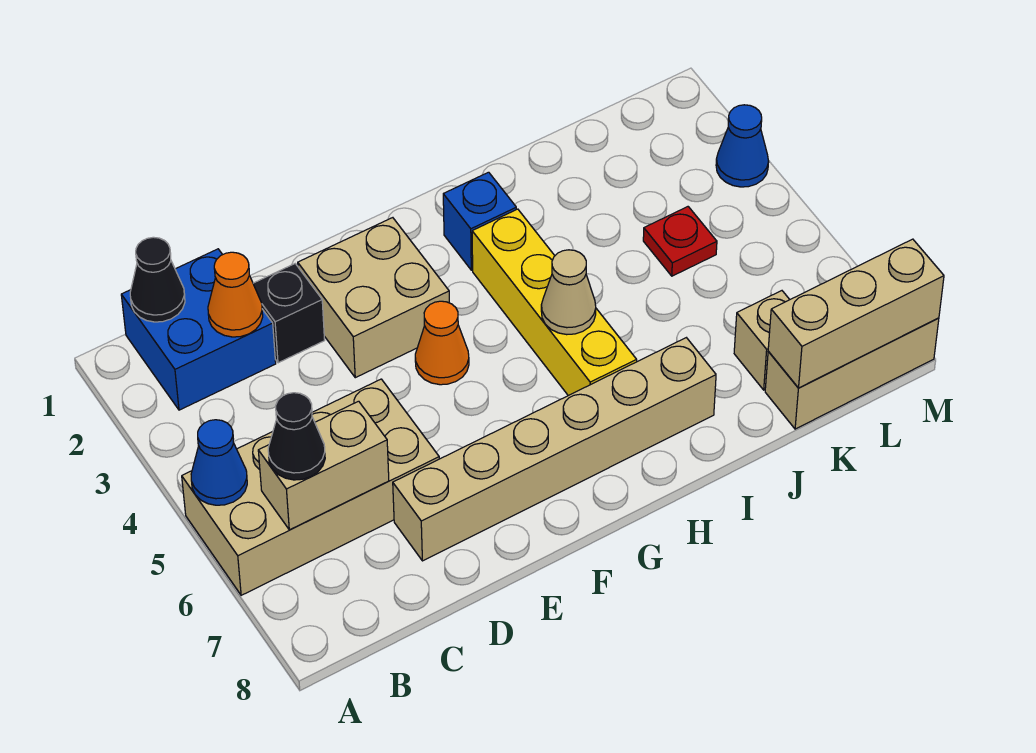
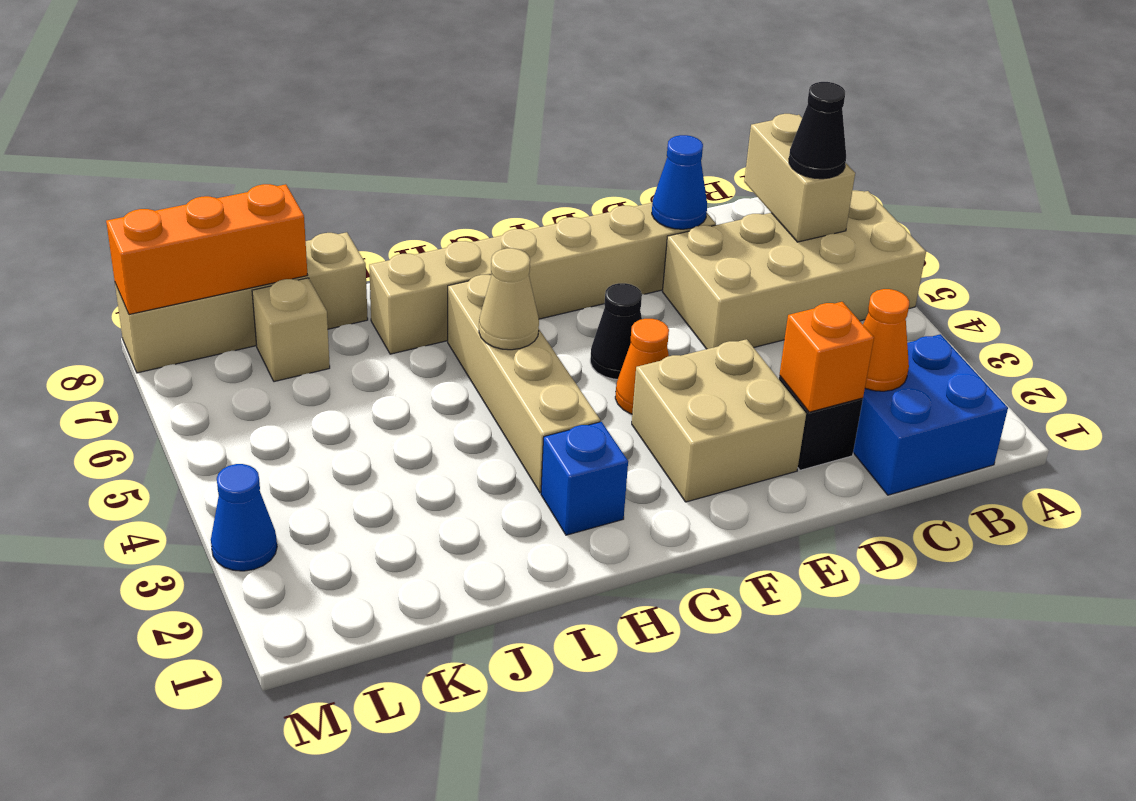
blue cone A5 level 2 -> blue cone D7 level 2
black cone B1 level 2 -> black cone F5 level 1
tan brick B6:C6 level 2 -> tan brick B6:B7 level 2
none -> orange brick D2 level 2
yellow brick H3:H6 level 1 -> tan brick H3:H6 level 1
red plate K4 level 1 -> none
tan brick K8:M8 level 1 -> tan brick J8:M8 level 1
tan brick K8:M8 level 2 -> orange brick K8:M8 level 2

